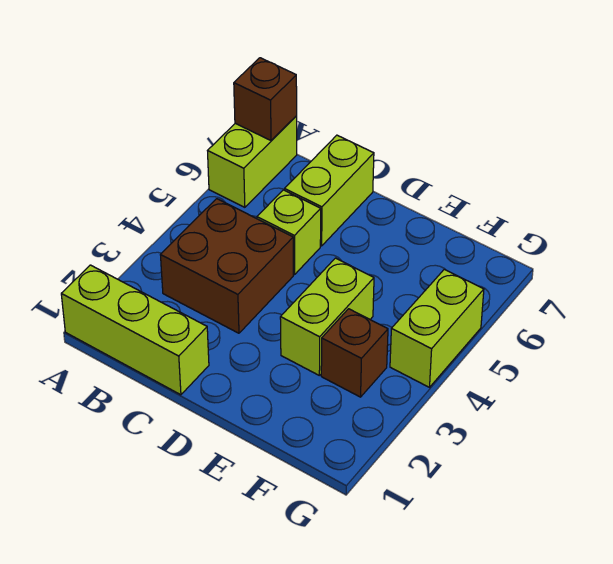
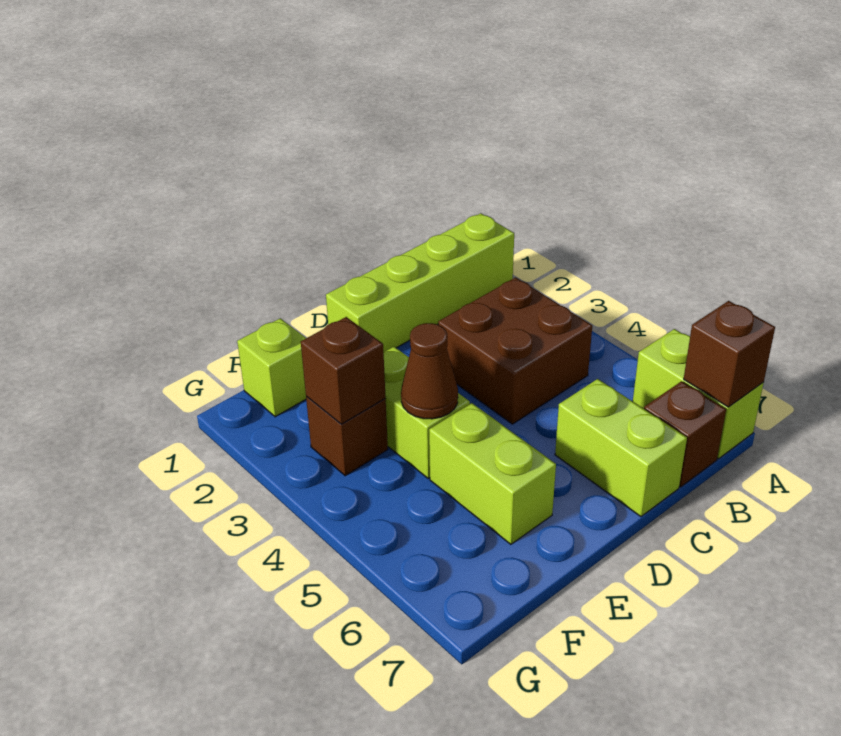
lime brick A1:C1 level 1 -> lime brick A1:D1 level 1
none -> brown brick B7 level 1
lime brick C5 level 1 -> lime brick F1 level 1
none -> brown cone E4 level 2
none -> brown brick F3 level 2
lime brick G4:G5 level 1 -> lime brick E5:E6 level 1

